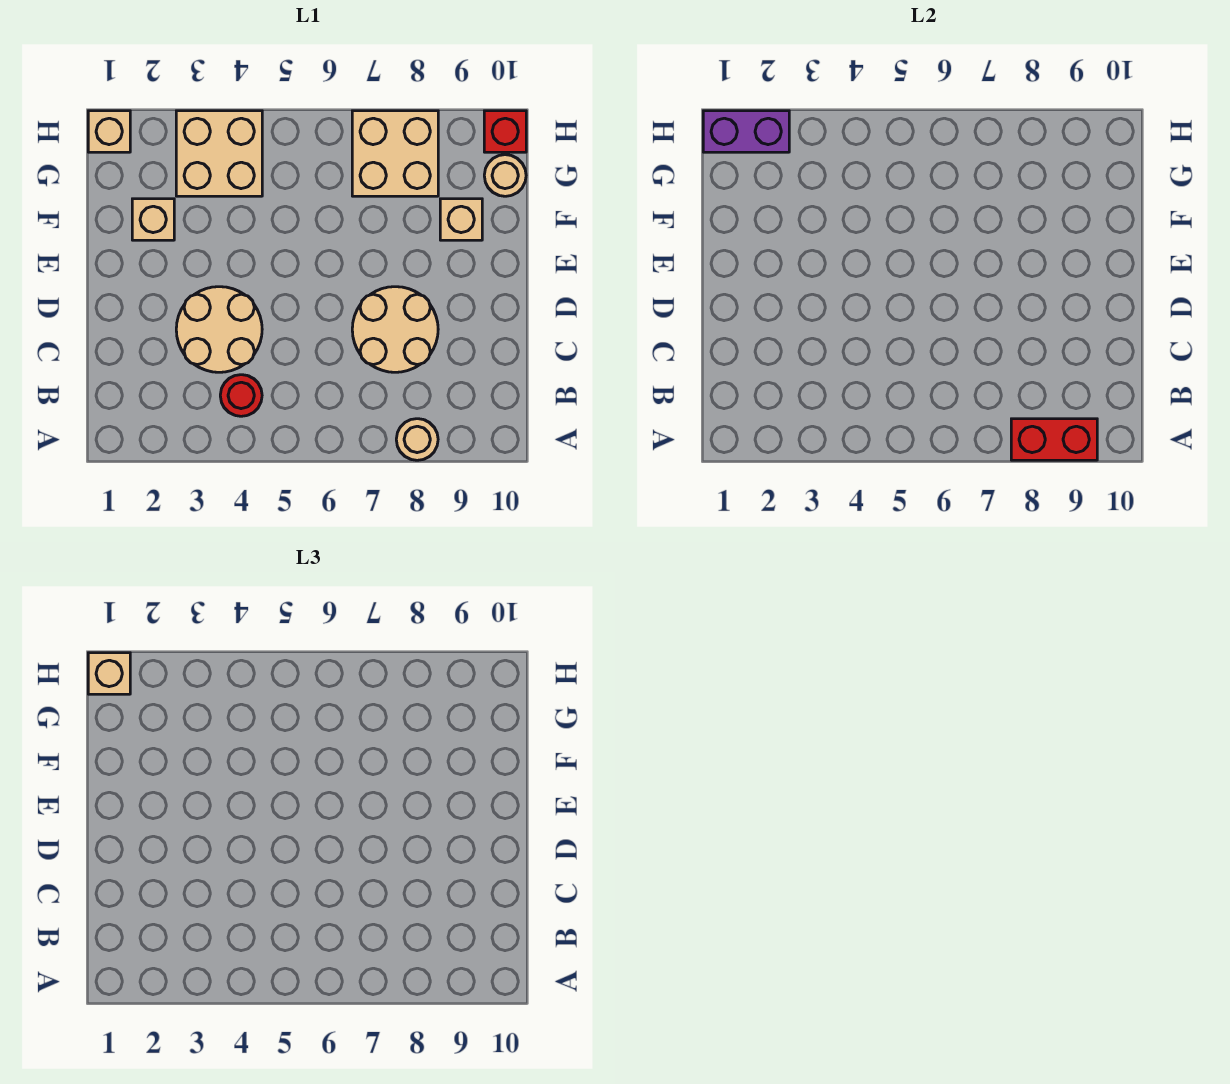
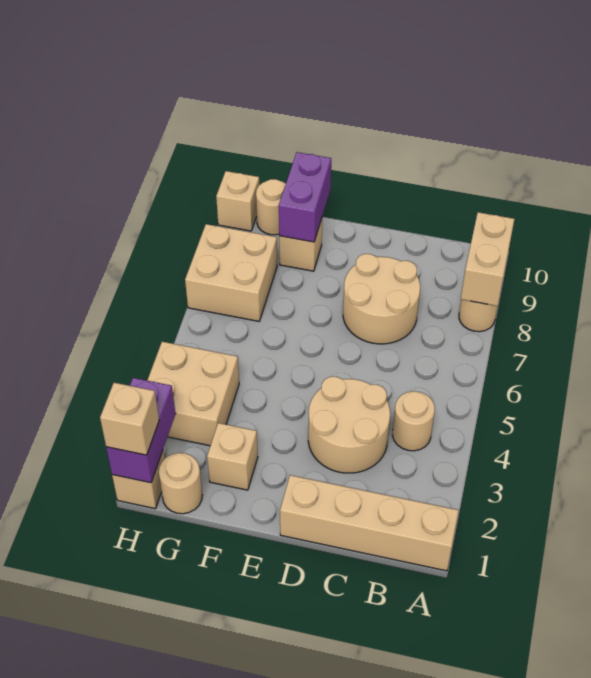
none -> tan brick A1:D1 level 1
red brick A8:A9 level 2 -> tan brick A8:A9 level 2
red round brick B4 level 1 -> tan round brick B4 level 1
none -> purple brick F9:F10 level 2
none -> tan round brick G1 level 1
red brick H10 level 1 -> tan brick H10 level 1

